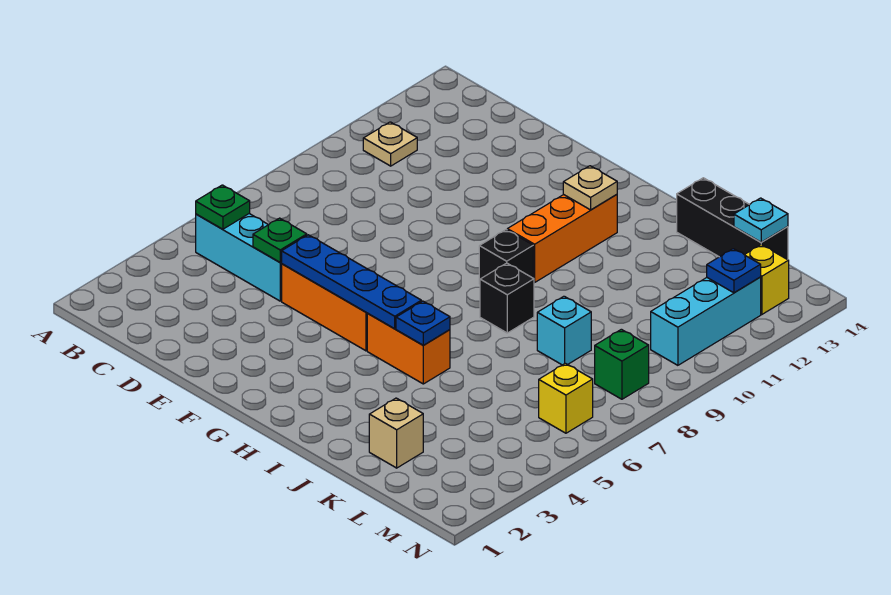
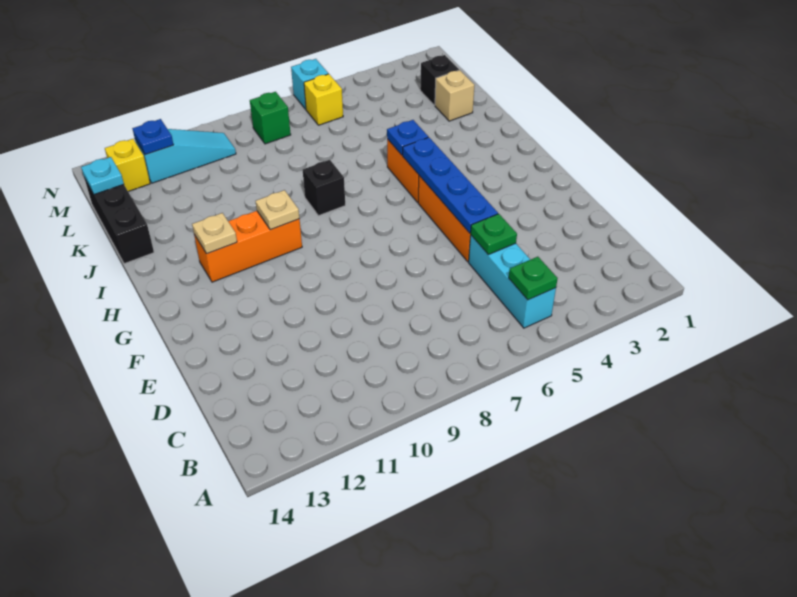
tan plate B11 level 1 -> tan plate H10 level 2
black brick H9 level 1 -> black brick L2 level 1
cyan brick K8 level 1 -> cyan brick N6 level 1
cyan brick M10:M12 level 1 -> cyan slope M10:M12 level 1 top 12

